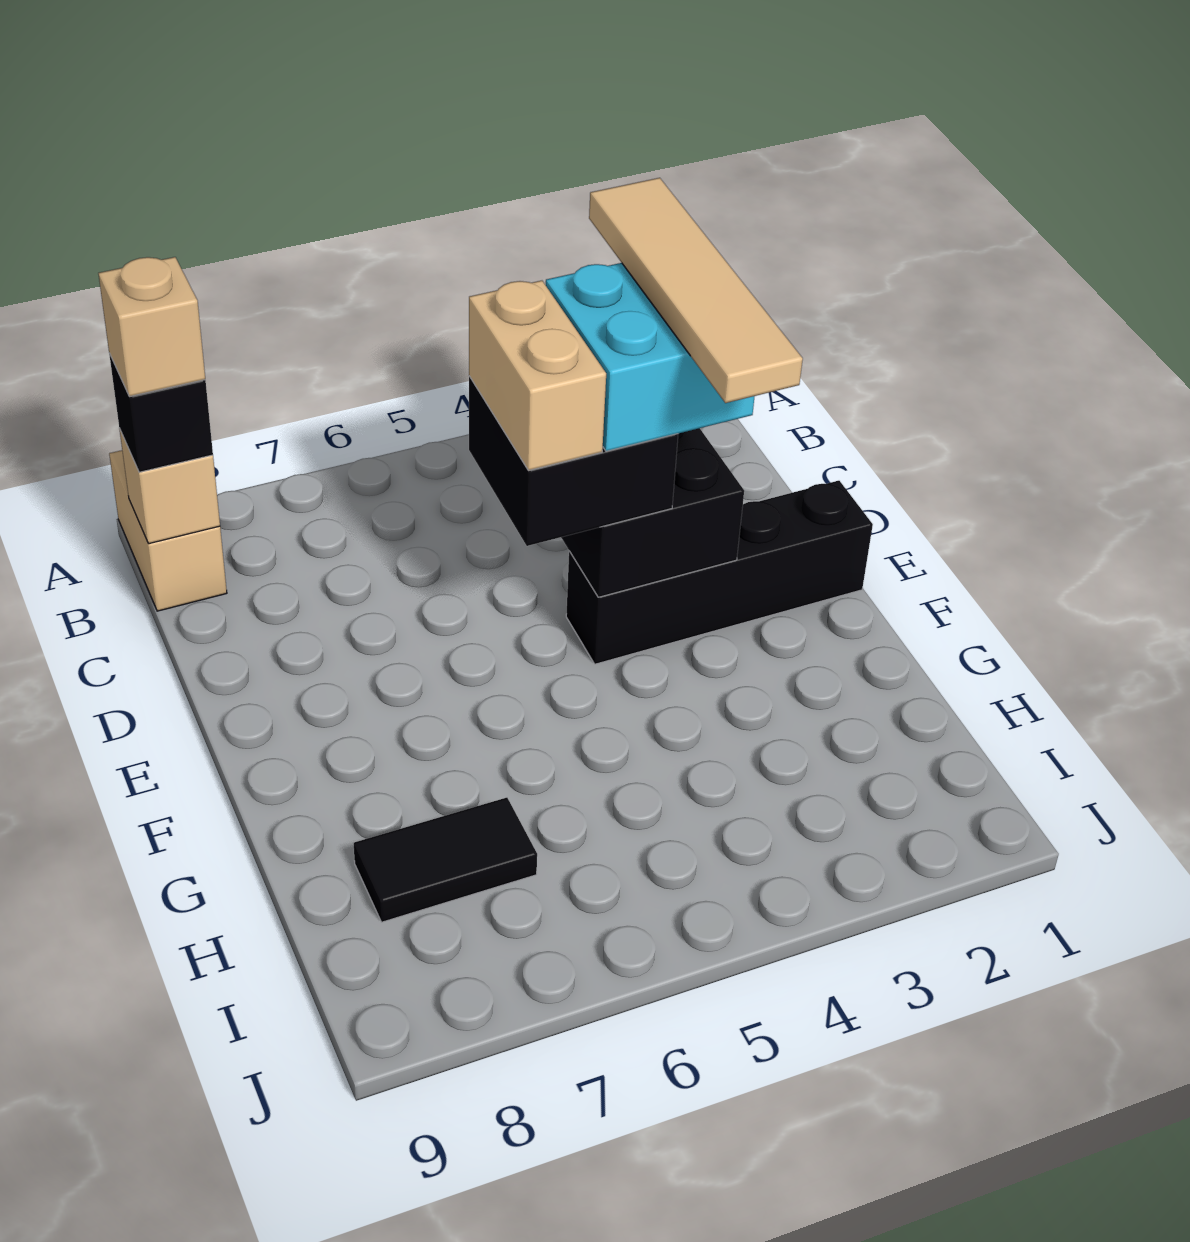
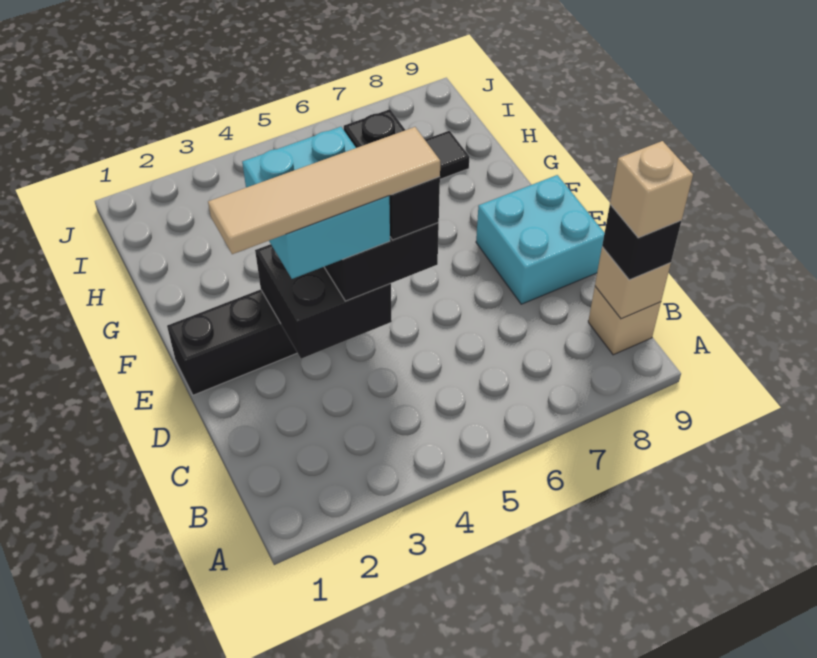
tan brick A9:B9 level 1 -> tan brick B9 level 1
tan tile C3:F3 level 5 -> tan tile D2:D5 level 5
tan brick D5:E5 level 4 -> black brick D5:E5 level 4
none -> cyan brick D8:E9 level 1

